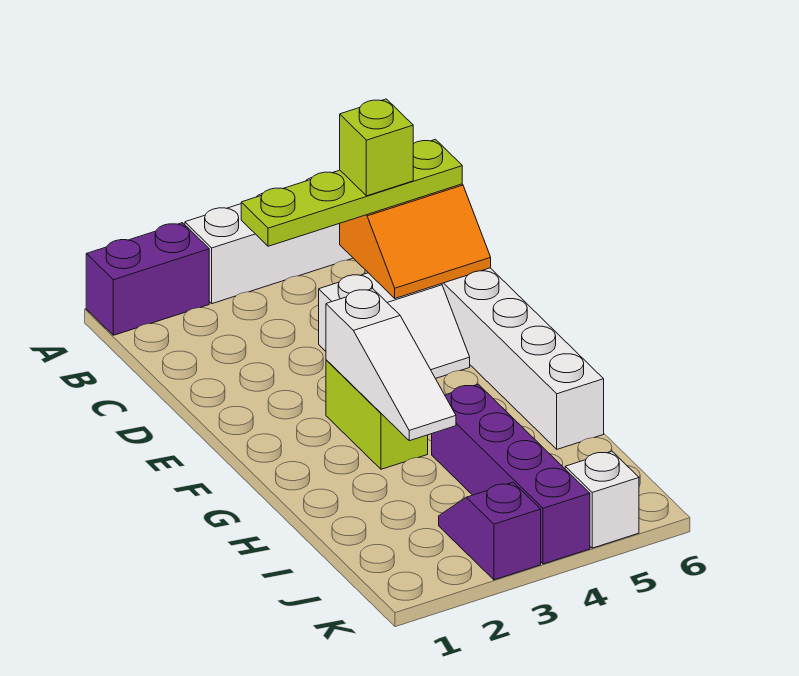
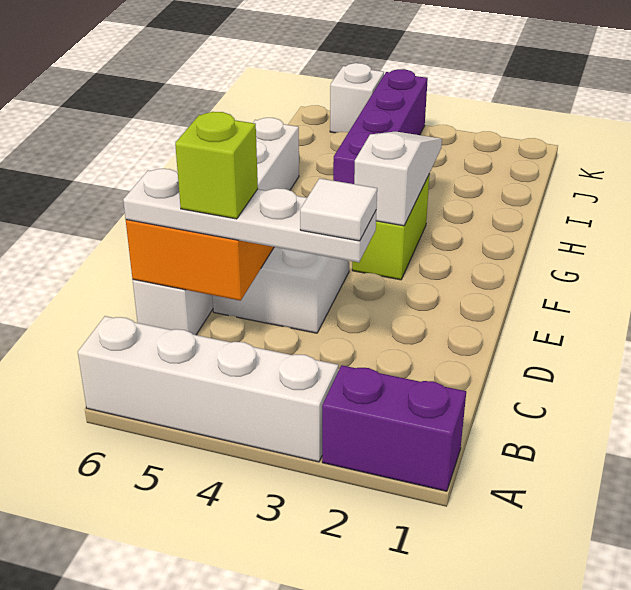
lime plate C3:C6 level 3 -> white plate C3:C6 level 3
none -> white tile C3 level 4
purple slope J3:K3 level 1 top K -> none

